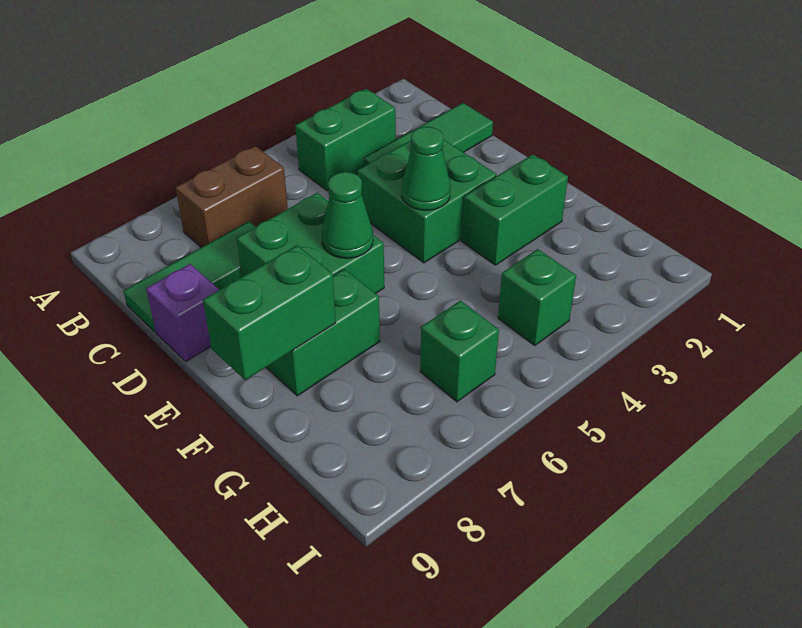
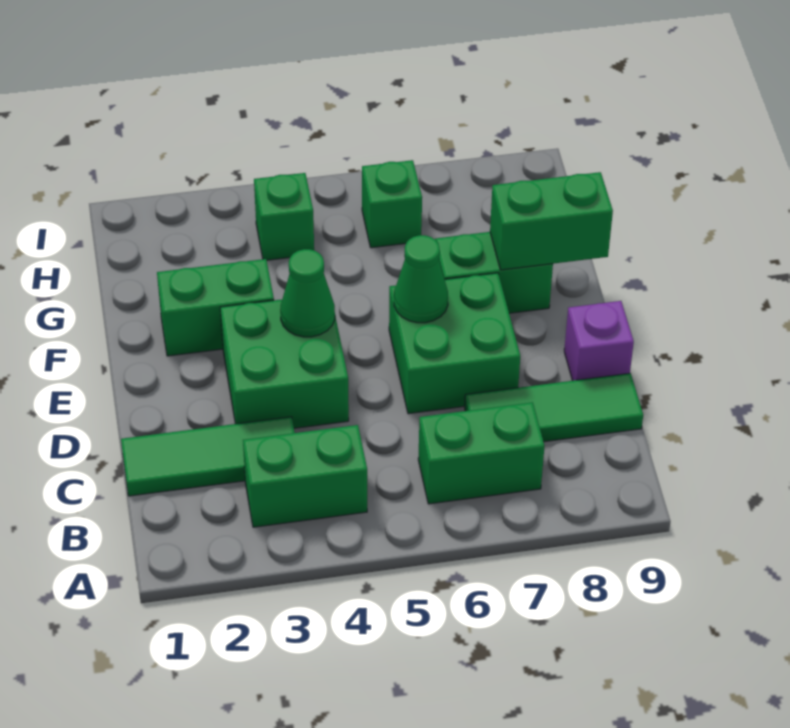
brown brick B6:B7 level 1 -> green brick B6:B7 level 1

